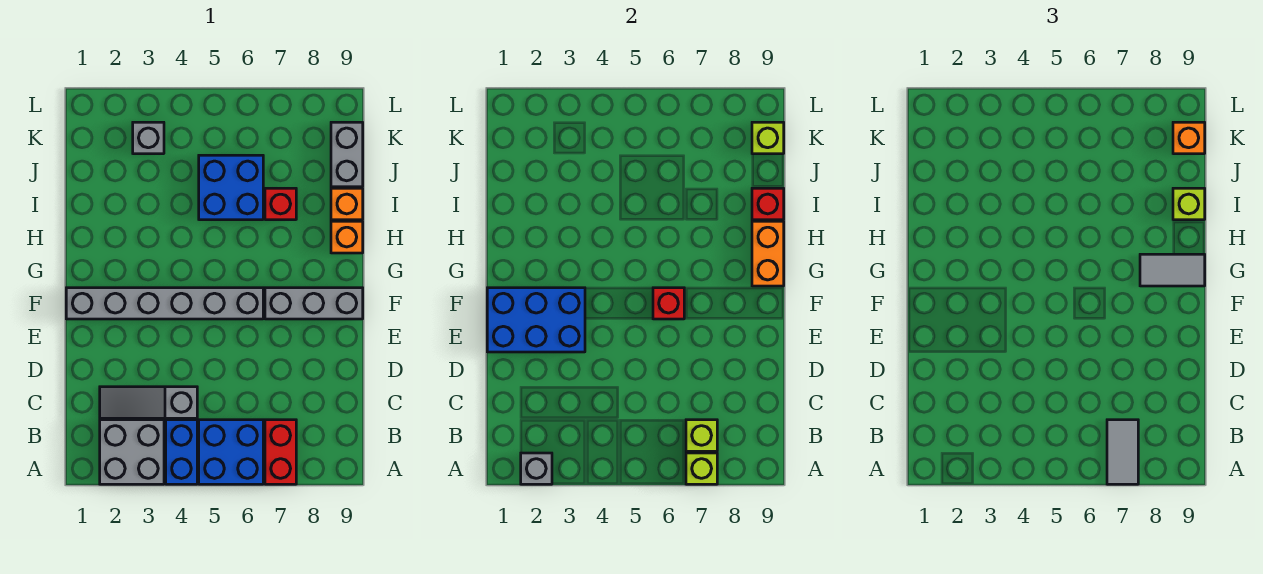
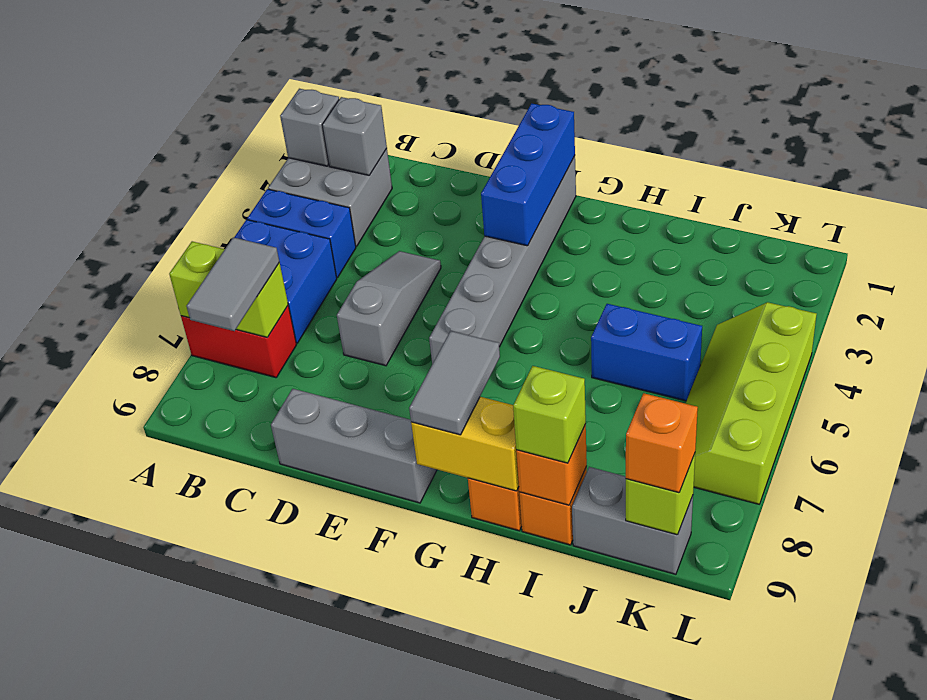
grey tile A7:B7 level 3 -> grey tile B7:B8 level 3
grey slope C2:C4 level 1 top 4 -> grey slope D4:D6 level 1 top 6
blue brick E1:F3 level 2 -> blue brick F1:F3 level 2
red brick F6 level 2 -> none
grey brick F7:F9 level 1 -> grey brick D9:F9 level 1
orange brick G9:H9 level 2 -> yellow brick G9:H9 level 2
blue brick I5:J6 level 1 -> blue brick I5:J5 level 1
red brick I7 level 1 -> none
red brick I9 level 2 -> orange brick I9 level 2
grey brick K3 level 1 -> grey brick B2 level 2
none -> lime slope K4:L7 level 1 top L

